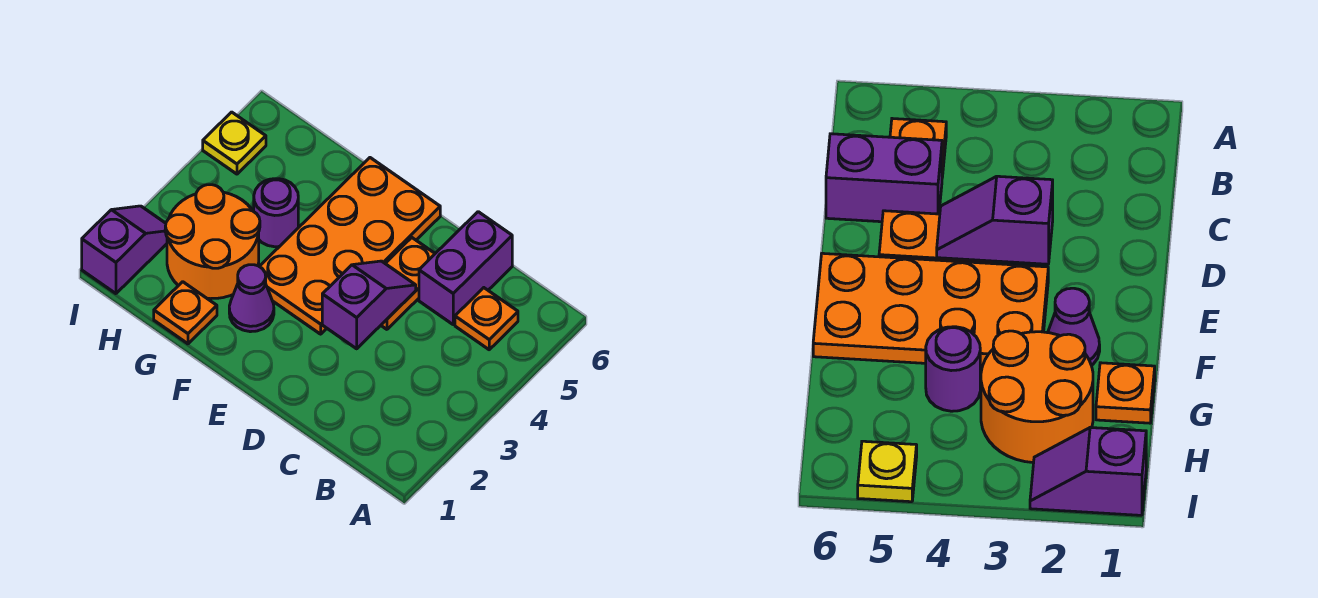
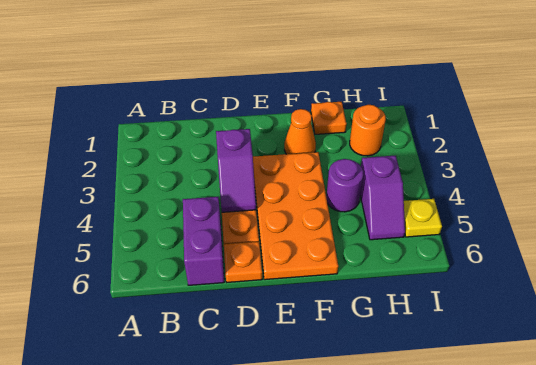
orange plate B5 level 1 -> orange plate D6 level 1
purple cone F2 level 1 -> orange cone F2 level 1
orange round brick G2:H3 level 1 -> orange round brick H2 level 1
purple slope I1:I2 level 1 top 1 -> purple slope H4:H5 level 1 top 4

